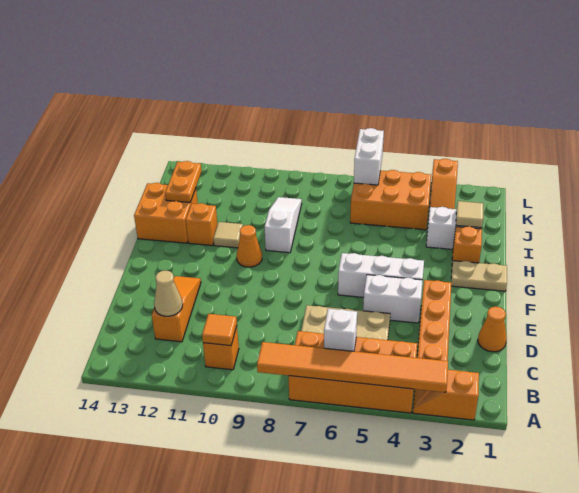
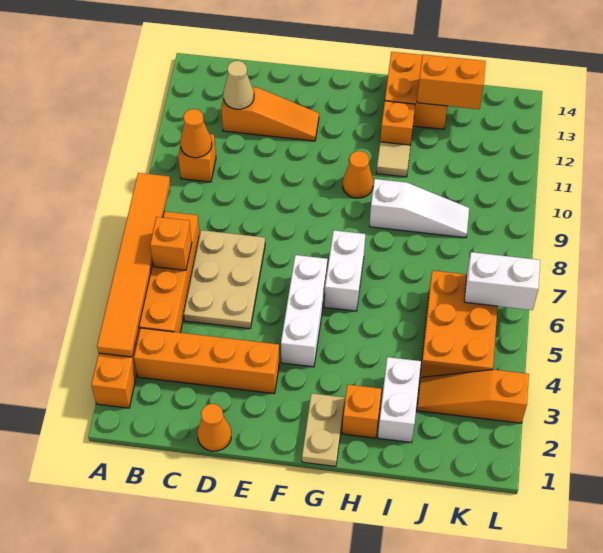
white brick B6 level 2 -> orange brick B6 level 2
orange tile B10 level 2 -> orange cone B10 level 2
white brick E4:E5 level 1 -> white brick G6:G7 level 1
tan tile I2 level 2 -> none
orange plate I13:J13 level 2 -> orange brick I13:J13 level 2

